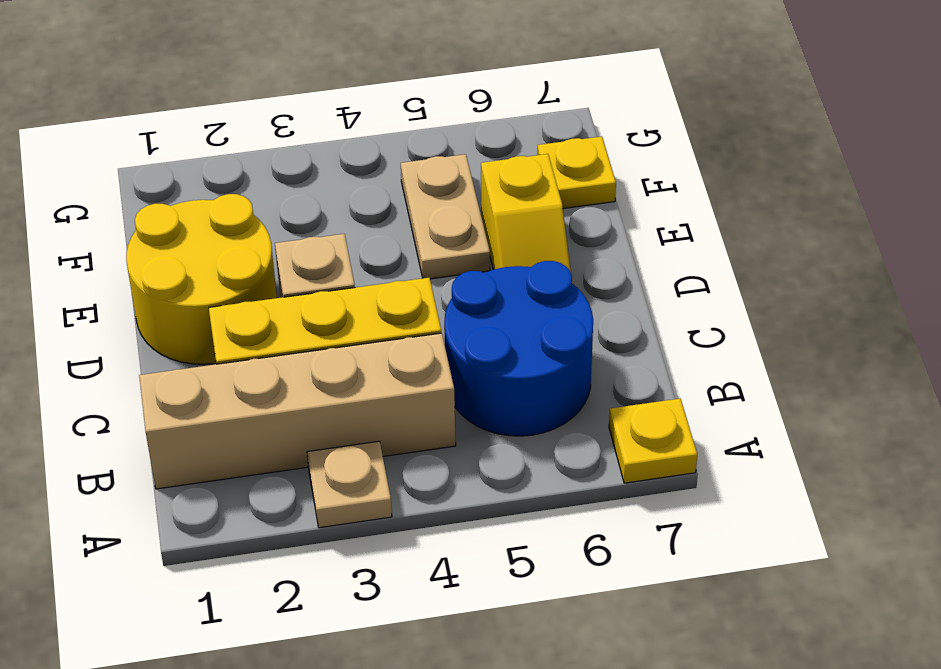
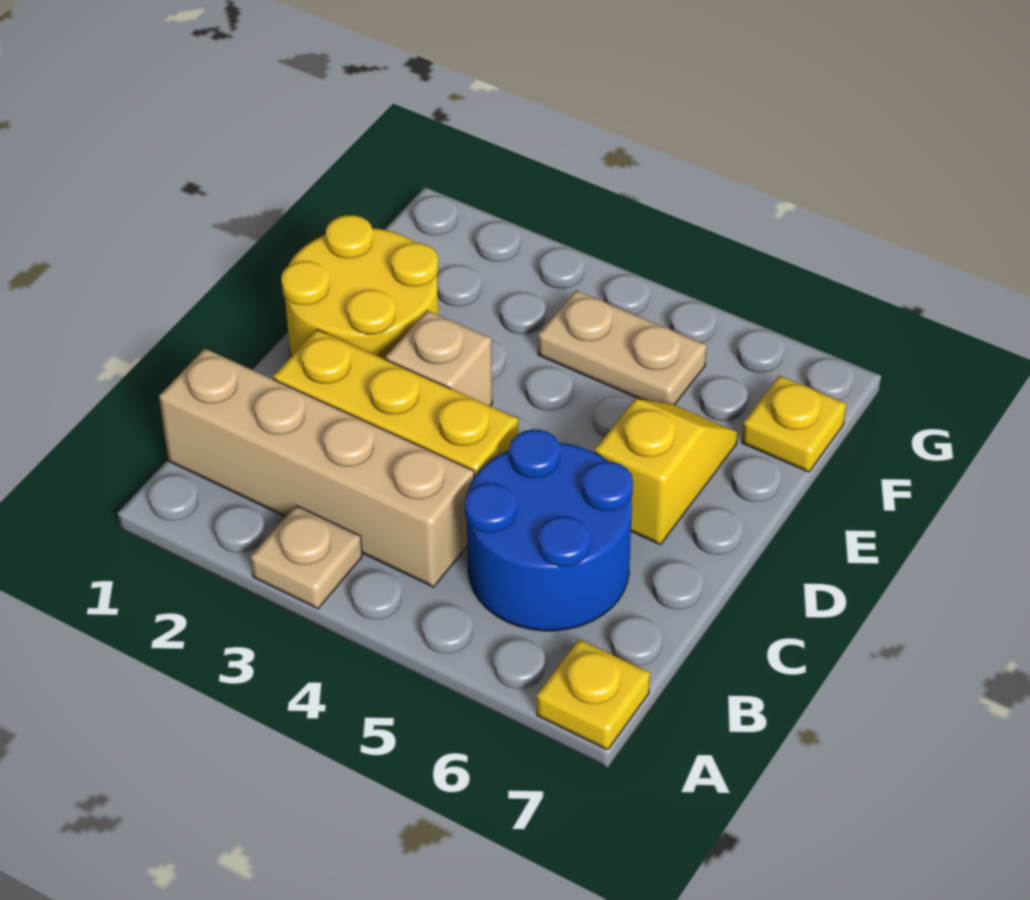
yellow slope D6:E6 level 1 top E -> yellow slope D6:E6 level 1 top D
tan plate E5:F5 level 1 -> tan plate F4:F5 level 1

